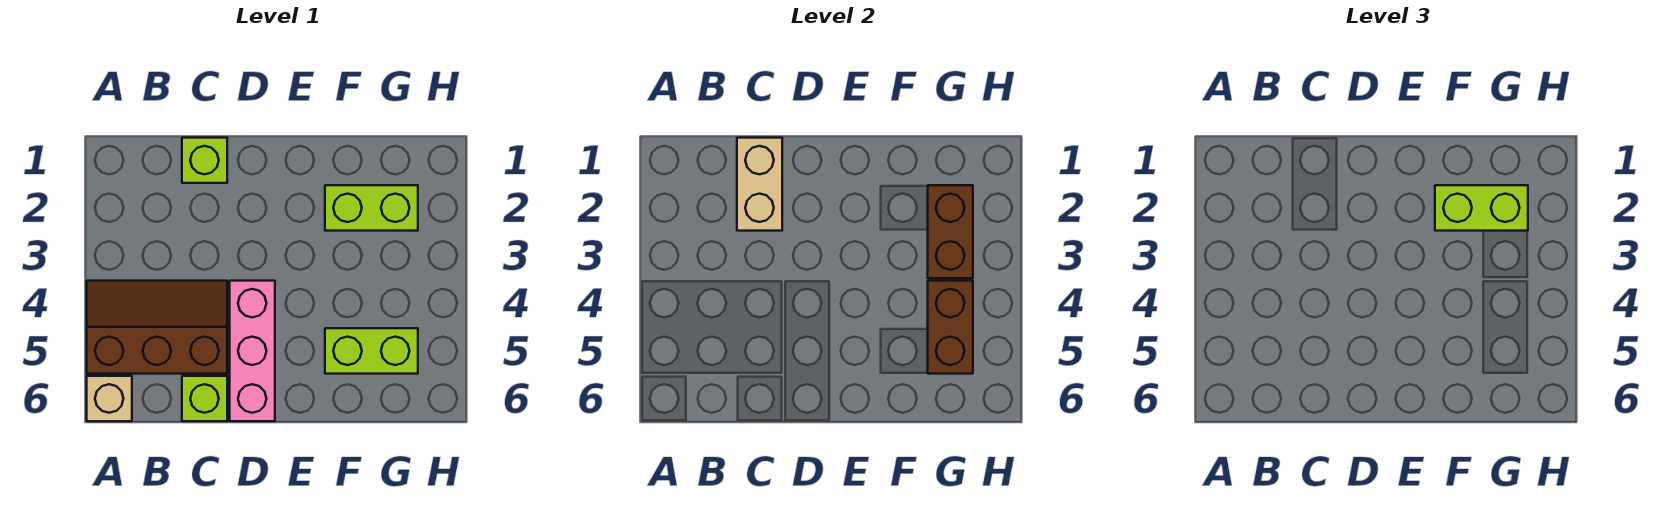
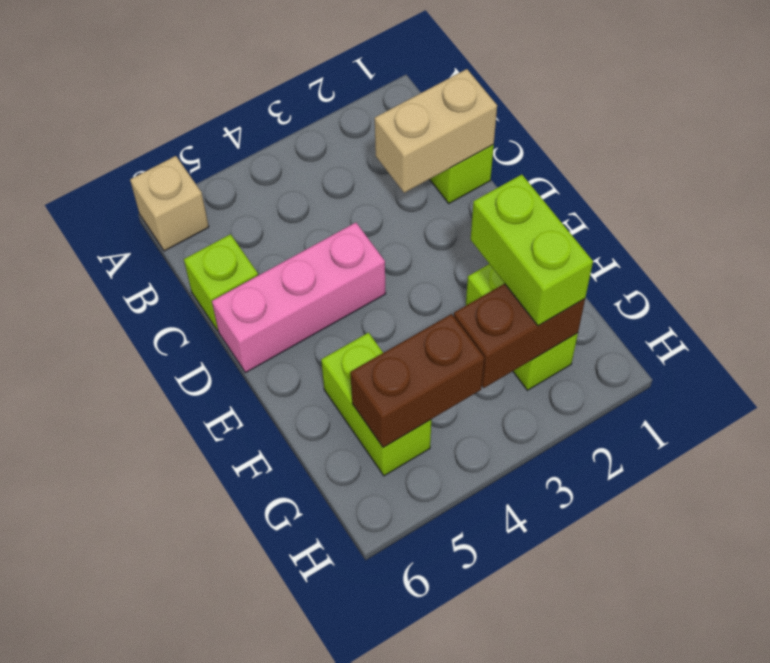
brown slope A4:C5 level 1 top 5 -> none

